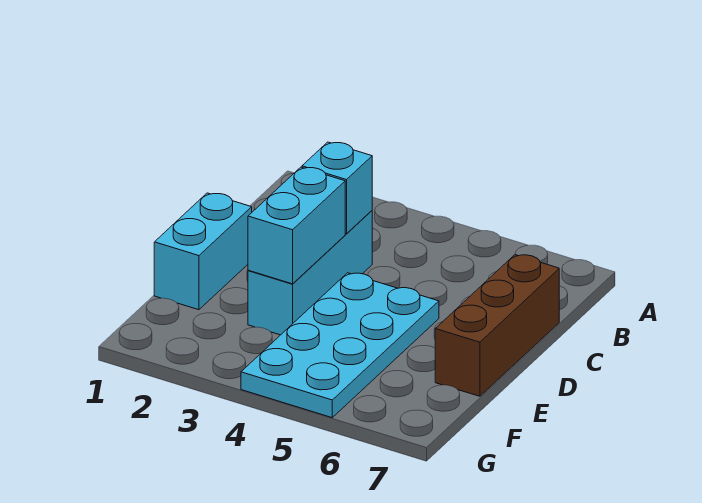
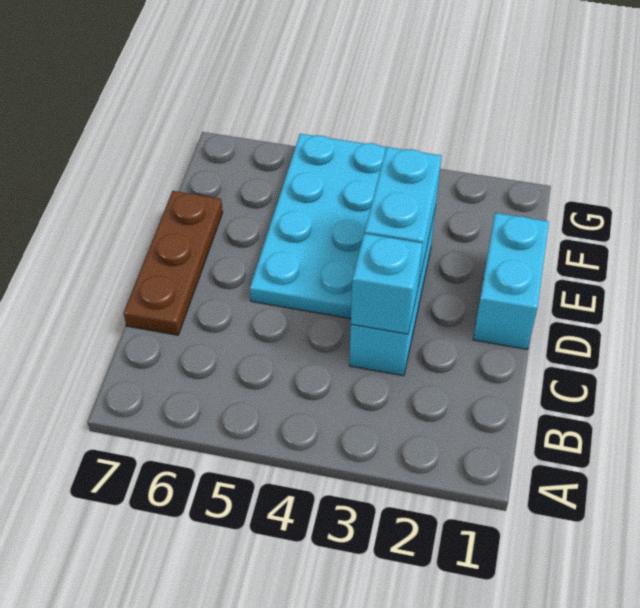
brown brick C7:E7 level 1 -> brown plate C7:E7 level 1

